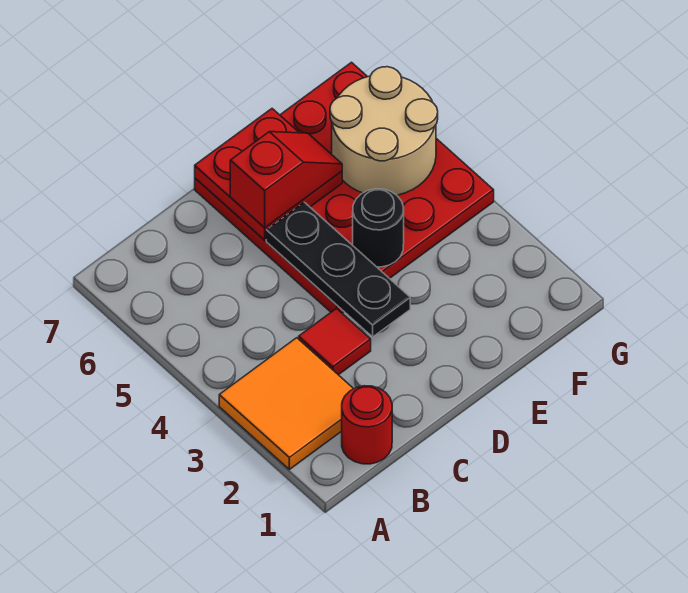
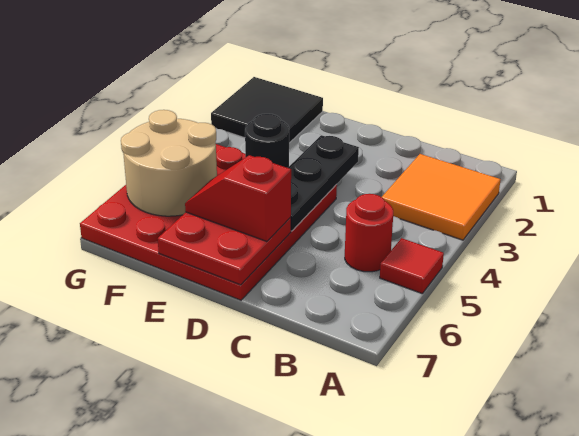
red round brick B1 level 1 -> red round brick B5 level 1
red tile C3 level 1 -> red tile A5 level 1
none -> black tile F1:G2 level 1

